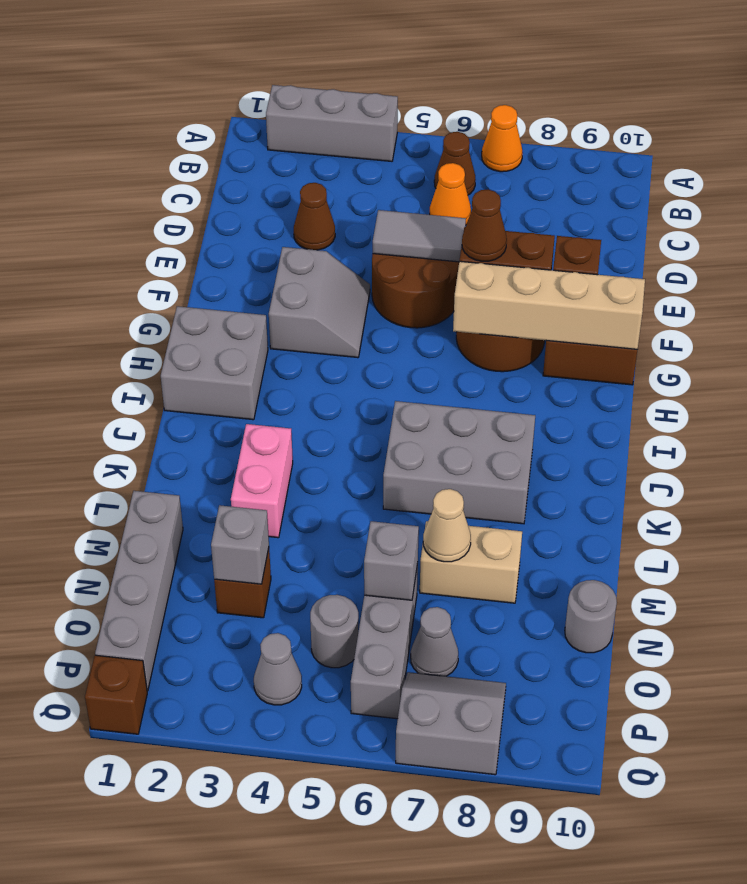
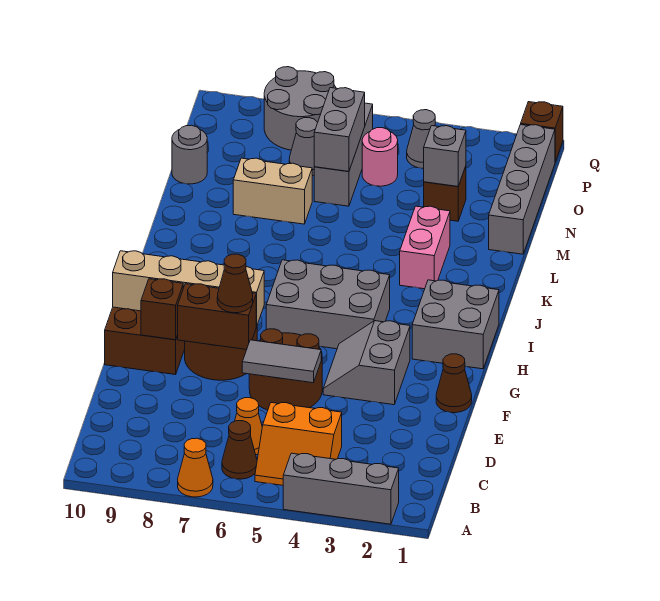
none -> orange slope B4:C5 level 1 top C
brown cone D3 level 1 -> brown cone F1 level 1
grey brick J6:K8 level 1 -> grey brick H4:I6 level 1
tan cone M7 level 2 -> none
grey brick N6 level 2 -> grey brick N6:O6 level 2
grey round brick O5 level 1 -> pink round brick O5 level 1
grey slope P7:Q8 level 1 top Q -> grey round brick P7:Q8 level 1

